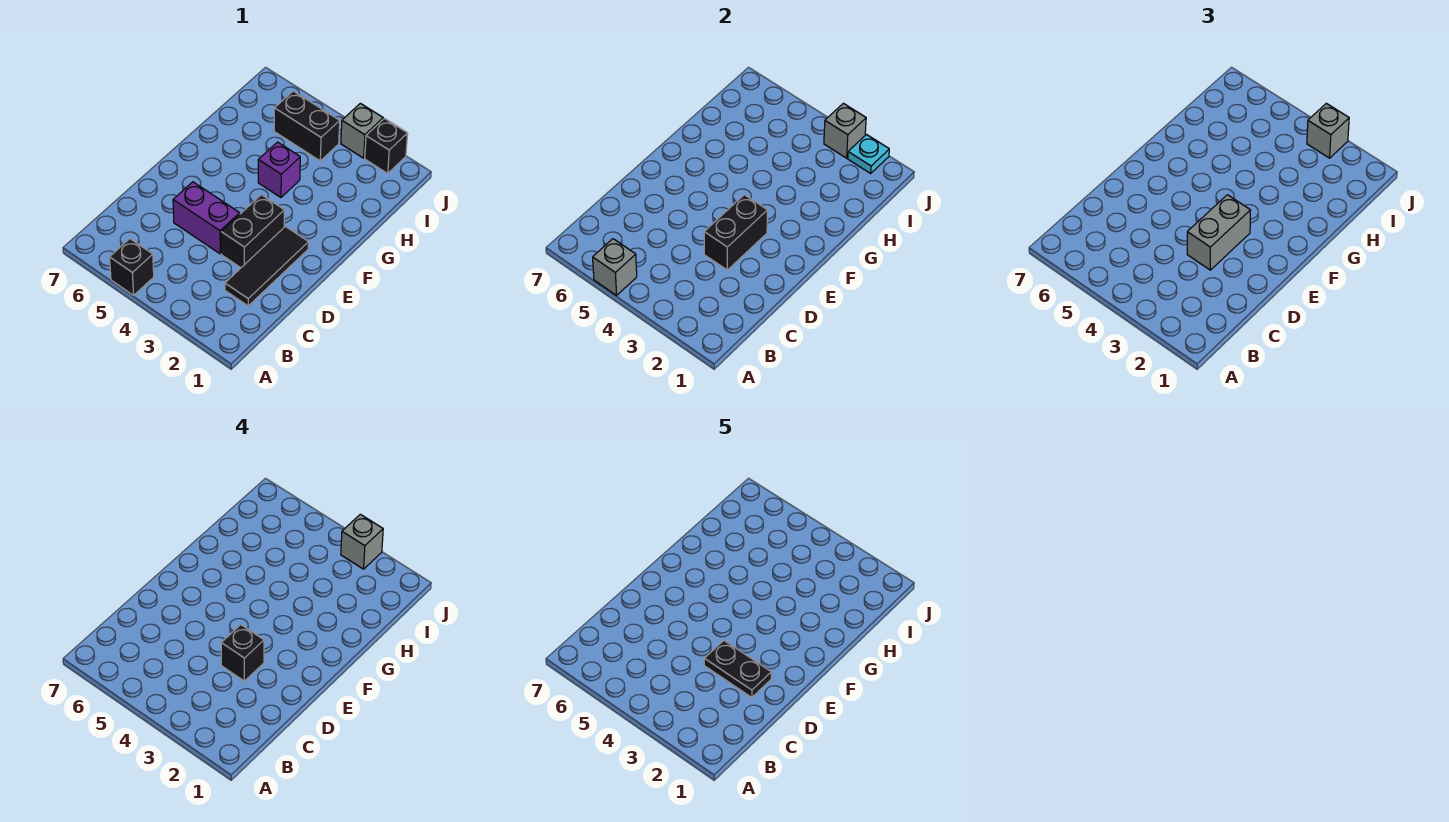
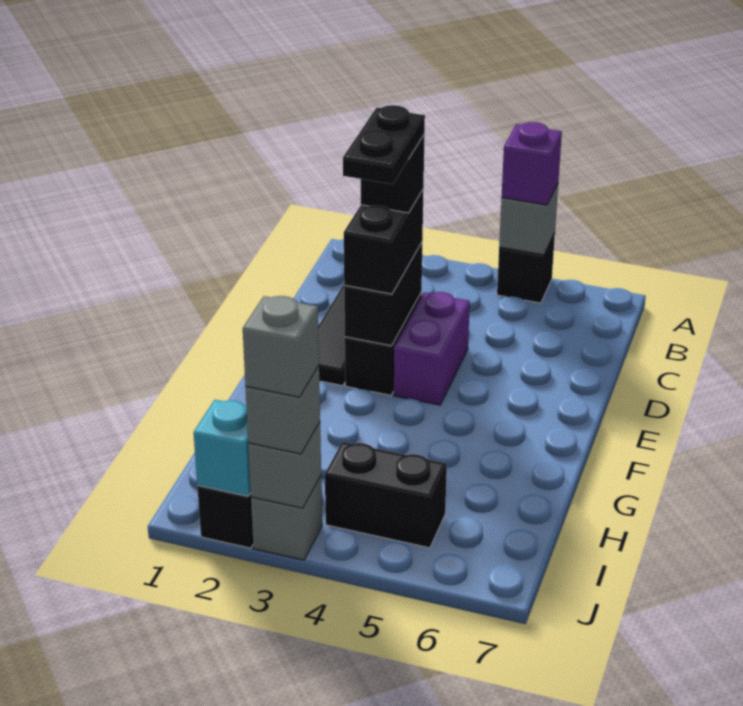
black plate D2:D3 level 5 -> black plate D3:E3 level 5
grey brick D3:E3 level 3 -> black brick D3:E3 level 3
purple brick D4:D5 level 1 -> purple brick D4:E4 level 1
purple brick G4 level 1 -> purple brick A5 level 3
cyan plate J2 level 2 -> cyan brick J2 level 2

